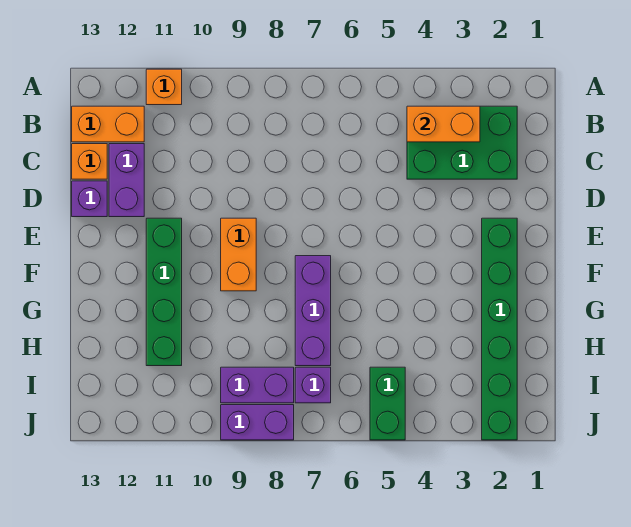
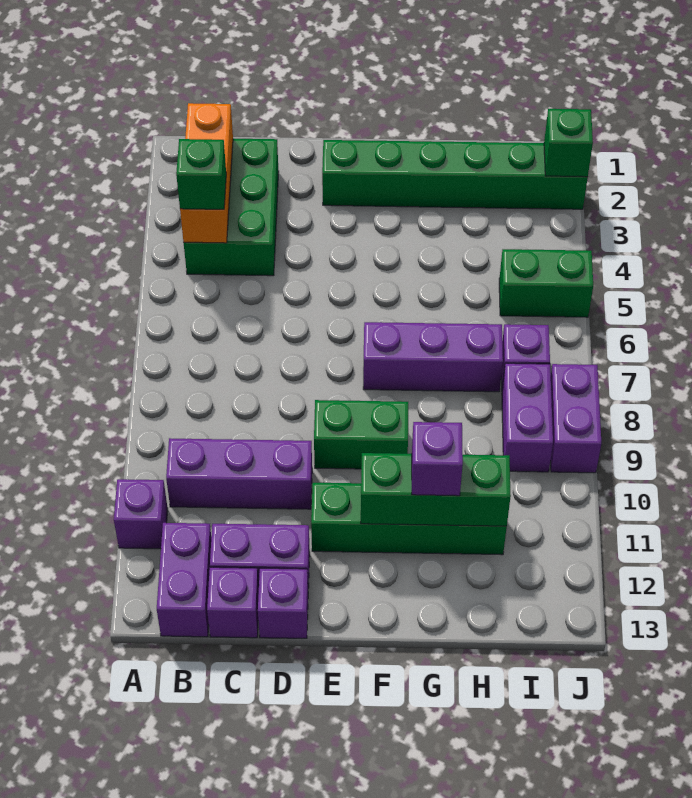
orange brick A11 level 1 -> purple brick A11 level 1
orange brick B3:B4 level 2 -> orange brick B2:B4 level 2
none -> green brick B4 level 3
none -> purple brick B10:D10 level 1
orange brick B12:B13 level 1 -> purple brick B12:B13 level 1
orange brick C13 level 1 -> purple brick C13 level 1
orange brick E9:F9 level 1 -> green brick E9:F9 level 1
none -> green brick F11:H11 level 2
none -> purple brick G11 level 3
none -> green brick J2 level 2

